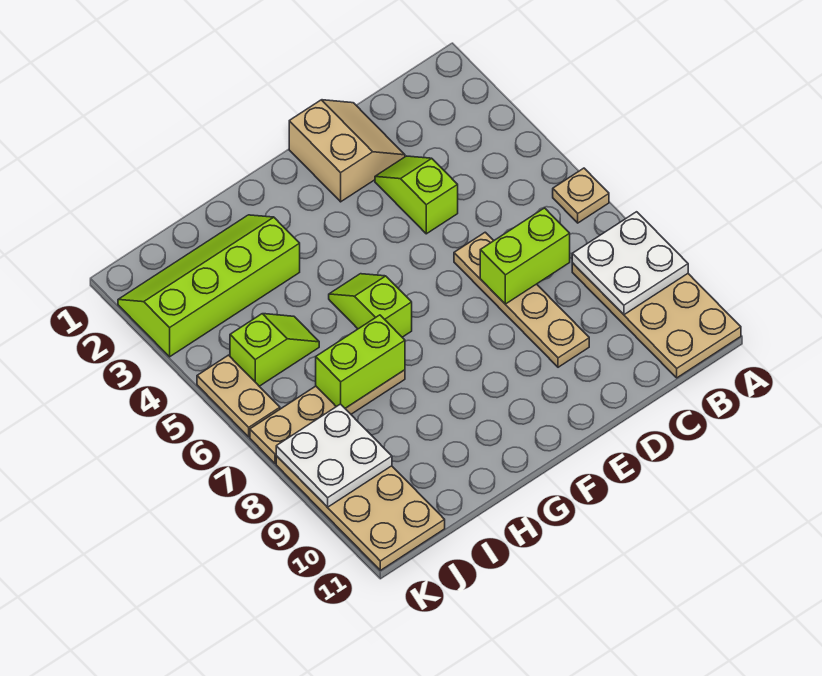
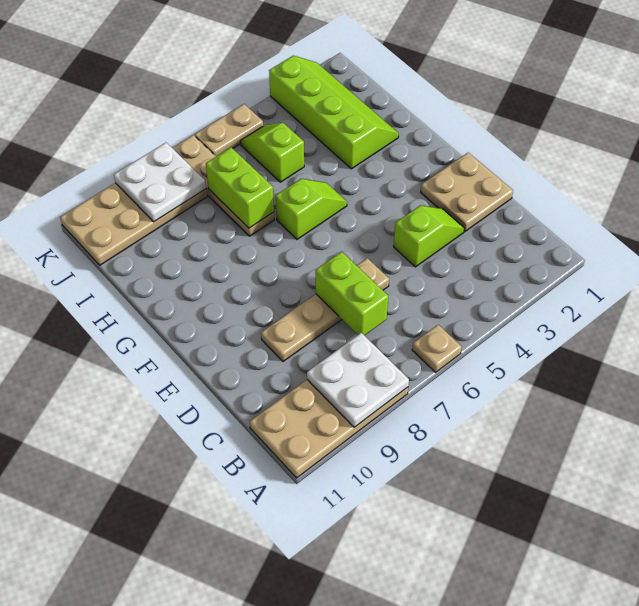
tan slope D1:E2 level 1 top E -> tan plate D1:E2 level 1
lime slope I5:J5 level 1 top J -> lime slope I5:J5 level 1 top I

